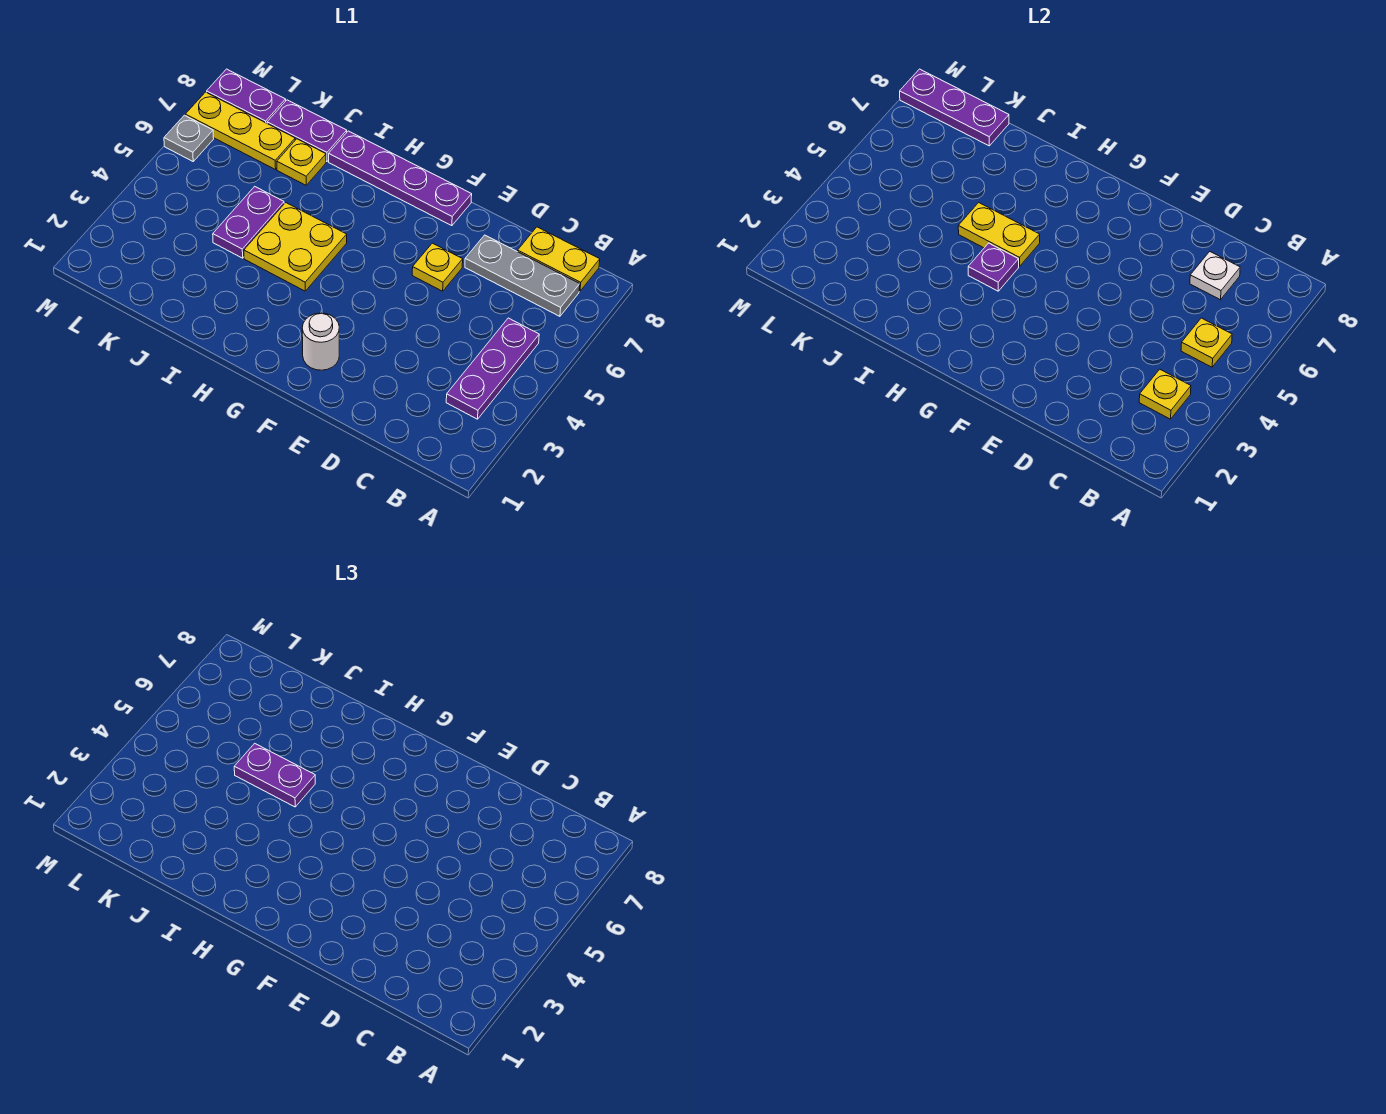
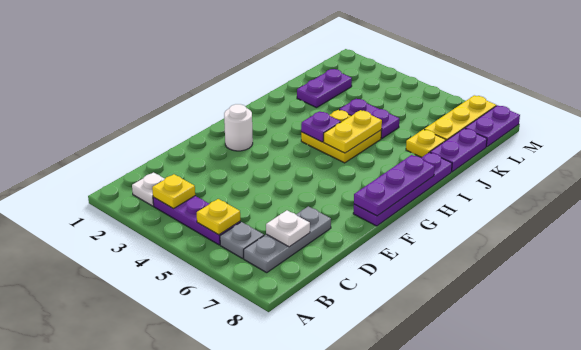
none -> white plate B2 level 1
yellow plate B8:C8 level 1 -> none
yellow plate E6 level 1 -> none
purple plate I5:J5 level 3 -> purple plate J2:K2 level 1
purple plate K8:M8 level 2 -> purple plate F8:H8 level 2
grey plate M6 level 1 -> grey plate B6 level 1

